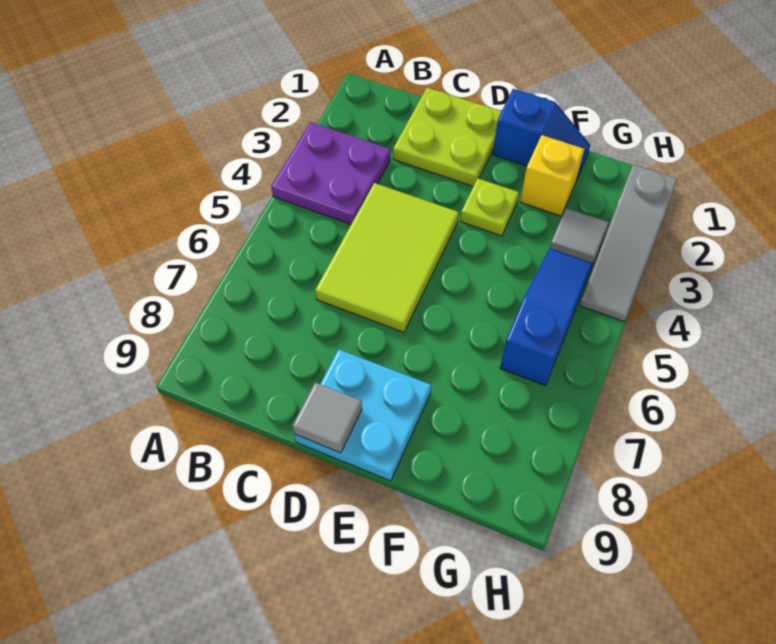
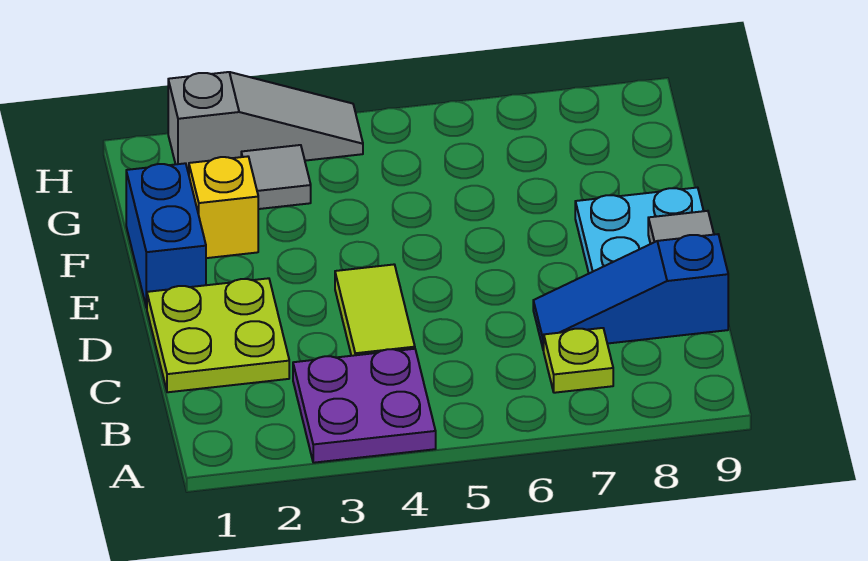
lime tile C4:D6 level 1 -> lime tile C4:D4 level 1
blue slope E1:F1 level 1 top E -> blue brick E1:F1 level 1
lime plate E3 level 1 -> lime plate B7 level 1
blue slope G4:G6 level 1 top 6 -> blue slope C7:C9 level 1 top 9

